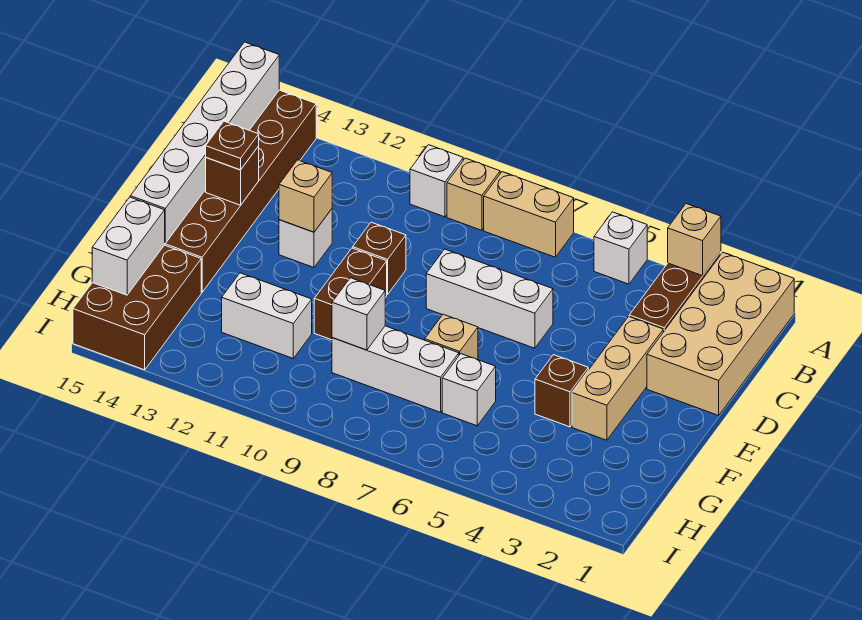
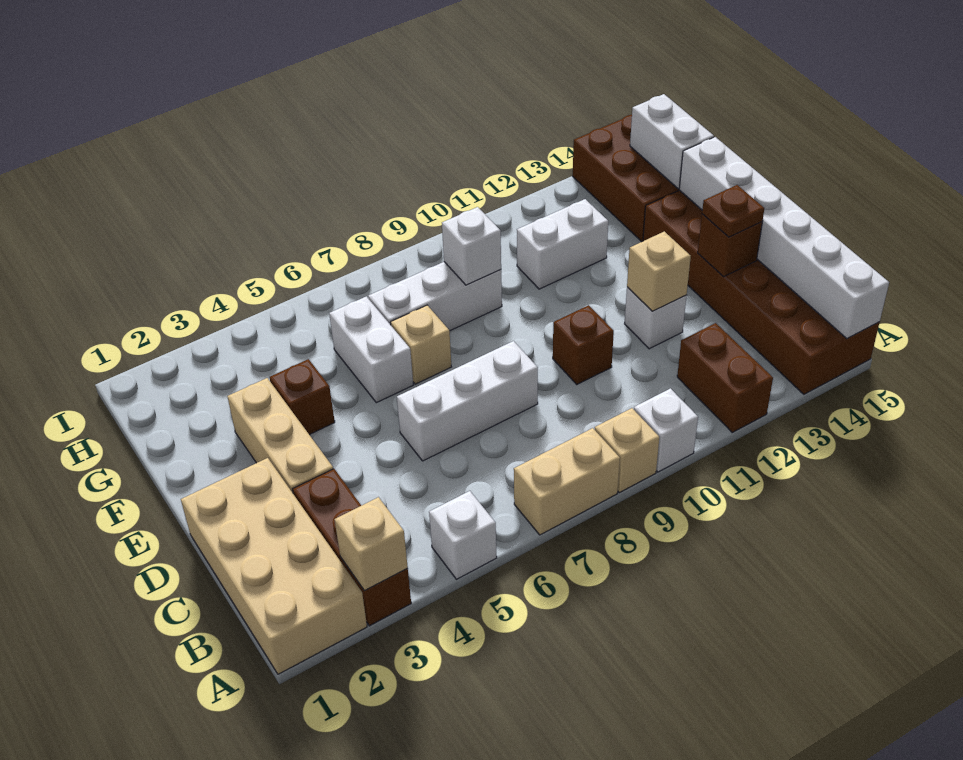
brown brick E10:F10 level 1 -> brown brick A12:B12 level 1
white brick G6 level 1 -> white brick F6:G6 level 1

